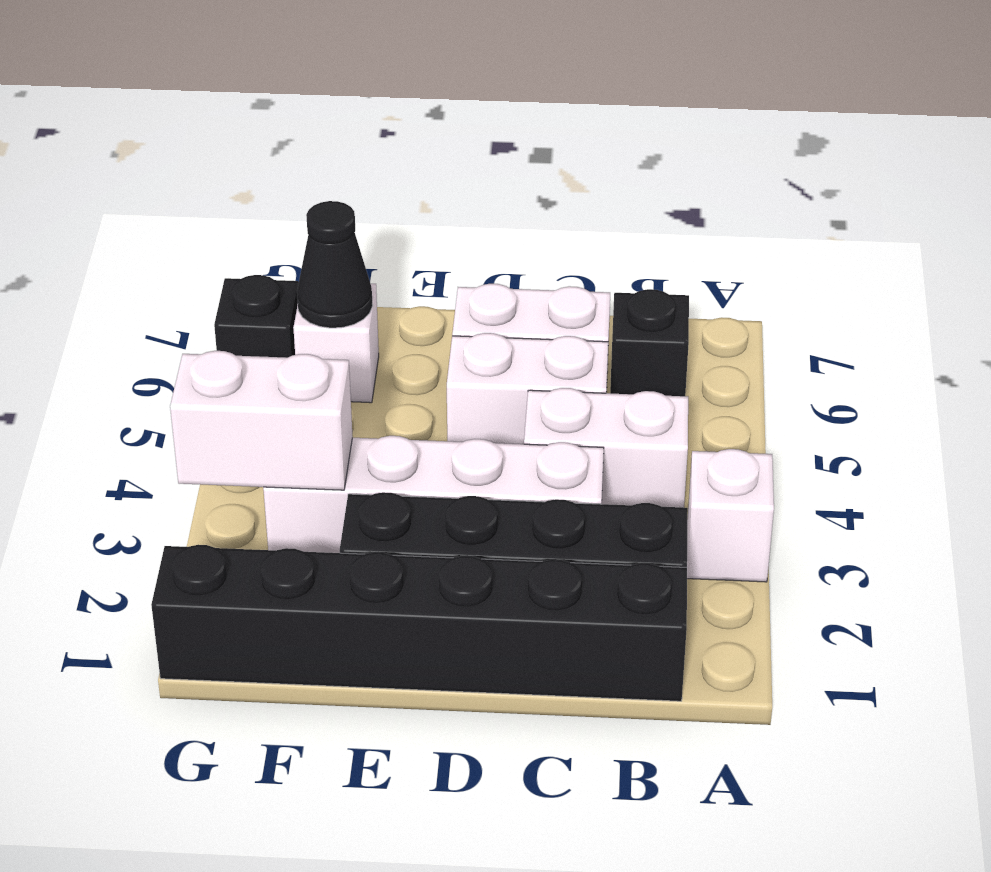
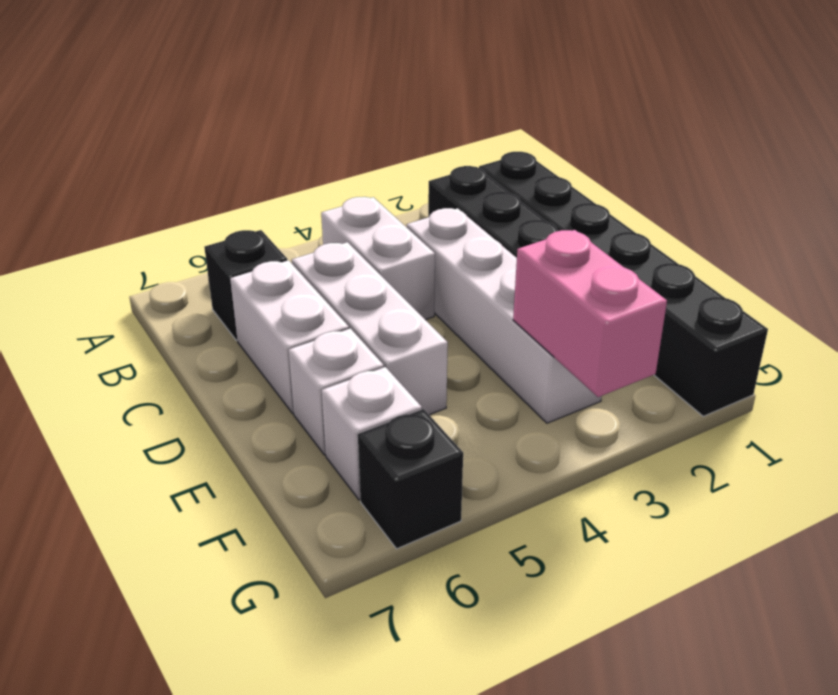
white brick A3 level 1 -> white brick E6 level 1
white brick C5:D5 level 1 -> white brick C5:E5 level 1
white brick F3:G3 level 2 -> pink brick F3:G3 level 2
black cone F6 level 2 -> none

